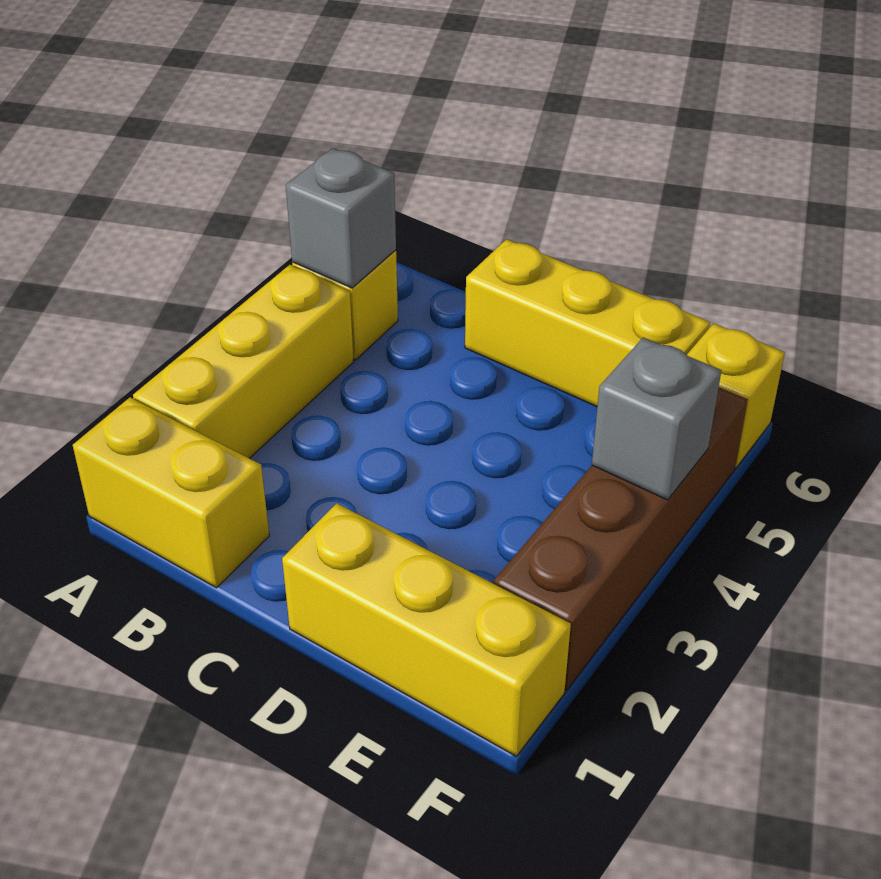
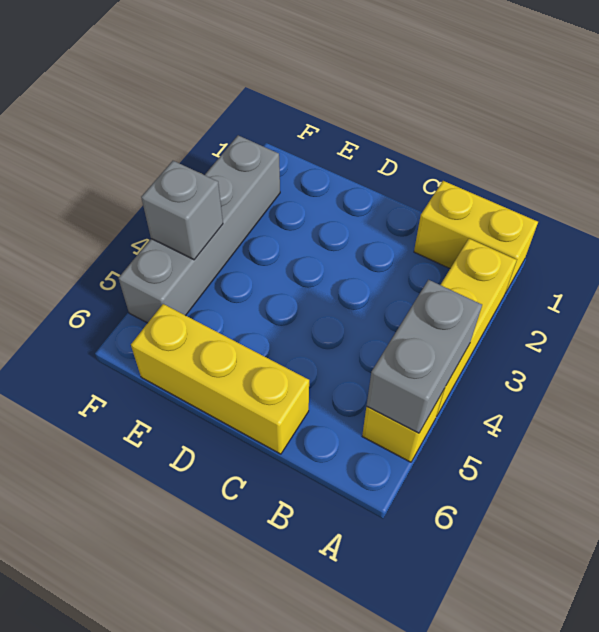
grey brick A5 level 2 -> grey brick A4:A5 level 2
yellow brick D1:F1 level 1 -> none
brown brick F2:F5 level 1 -> grey brick F2:F5 level 1
yellow brick F6 level 1 -> none

